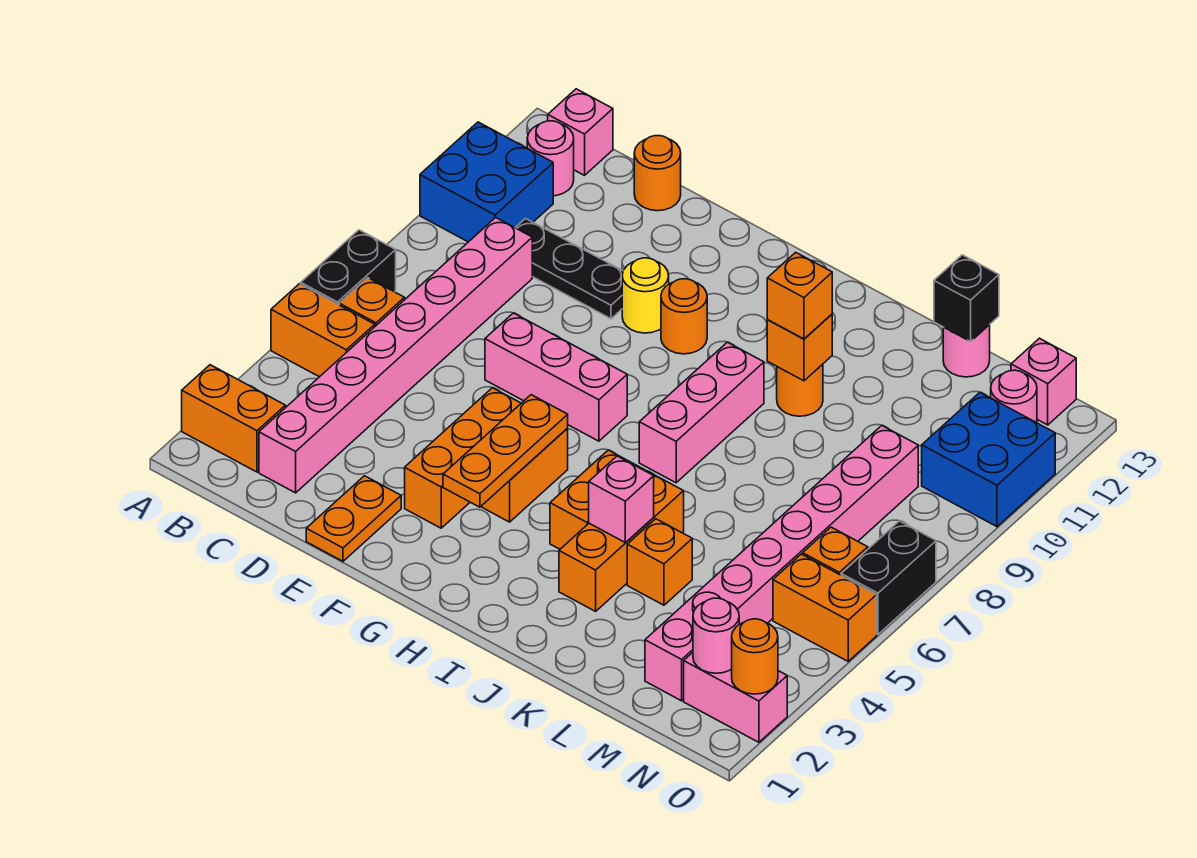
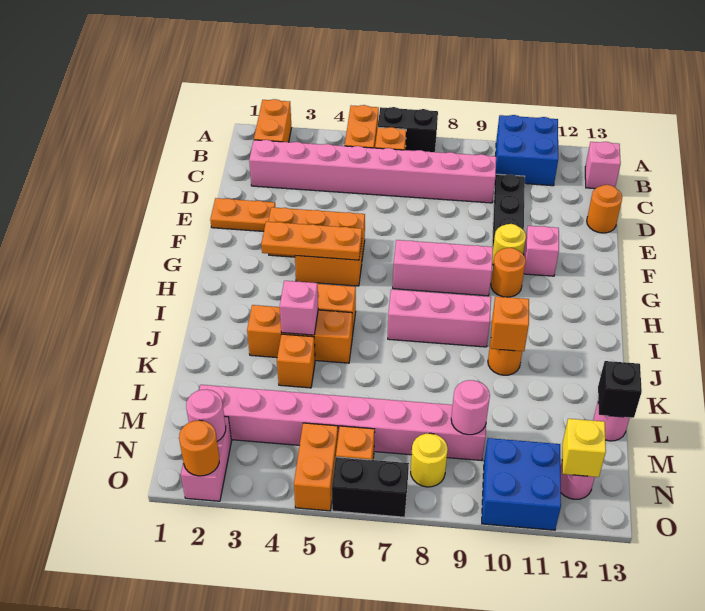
pink round brick B12 level 1 -> pink round brick M9 level 2
pink brick E7:G7 level 1 -> pink brick G7:G9 level 1
orange brick J10 level 3 -> none
none -> yellow round brick N8 level 1
none -> yellow brick N12 level 2
pink brick N13 level 1 -> pink brick F11 level 1

